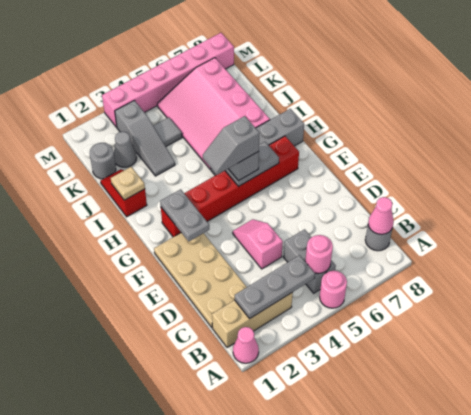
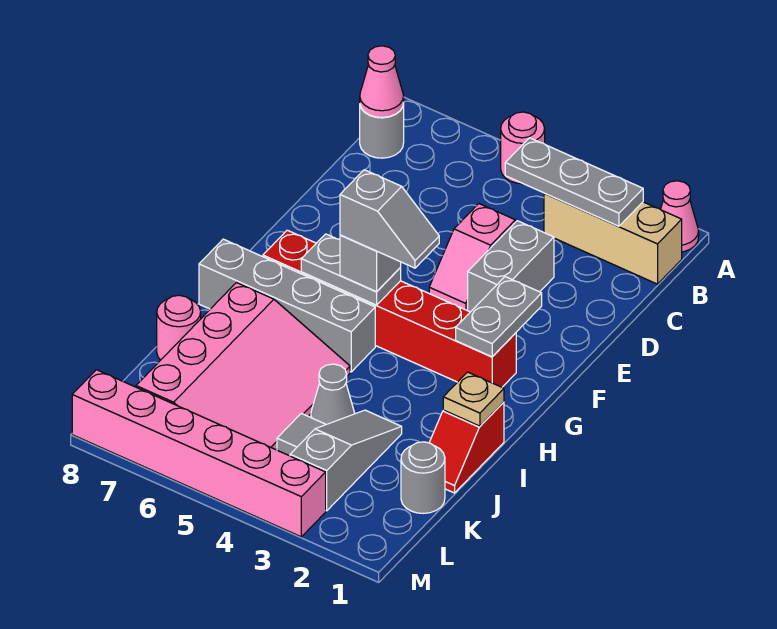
grey brick B5:C5 level 1 -> grey brick D3:E3 level 1
pink round brick B5 level 2 -> pink round brick J8 level 1
tan plate C1:F2 level 1 -> none
grey cone K2 level 1 -> grey cone J4 level 1

